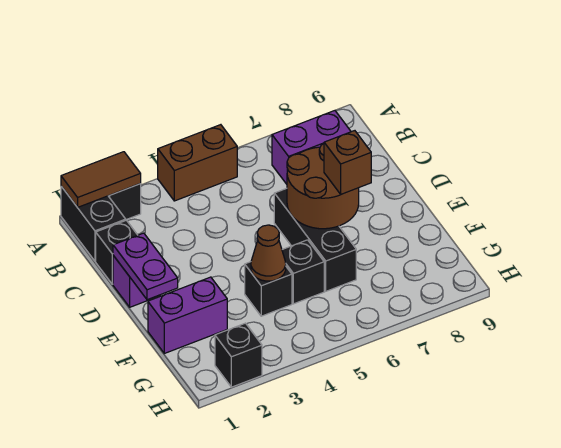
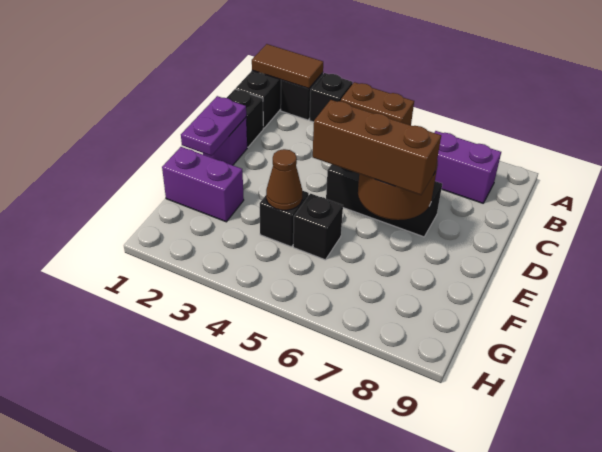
black brick D6:F6 level 1 -> black brick D5:D7 level 1
brown brick E7 level 3 -> brown brick E5:E7 level 3
black brick H2 level 1 -> black brick A3 level 1

